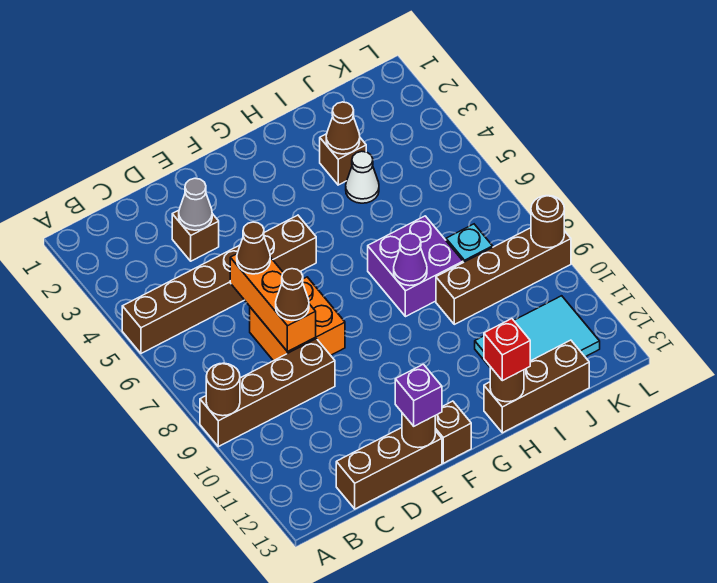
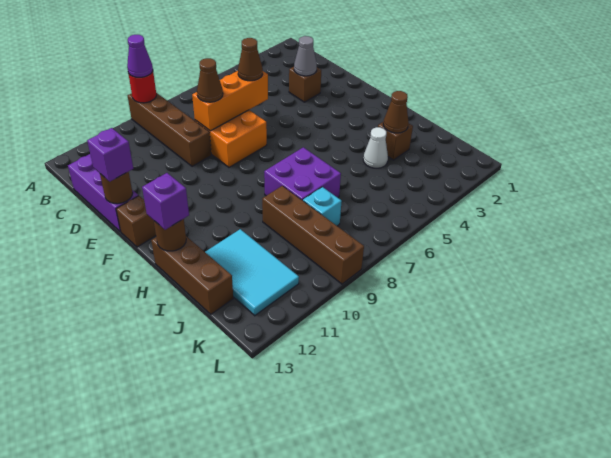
brown brick A5:F5 level 1 -> none
brown round brick A9 level 2 -> red round brick A9 level 2
brown brick C13:E13 level 1 -> purple brick C13:E13 level 1
purple cone H8 level 2 -> purple cone A9 level 3
red brick H13 level 3 -> purple brick H13 level 3
brown round brick L9 level 2 -> none

